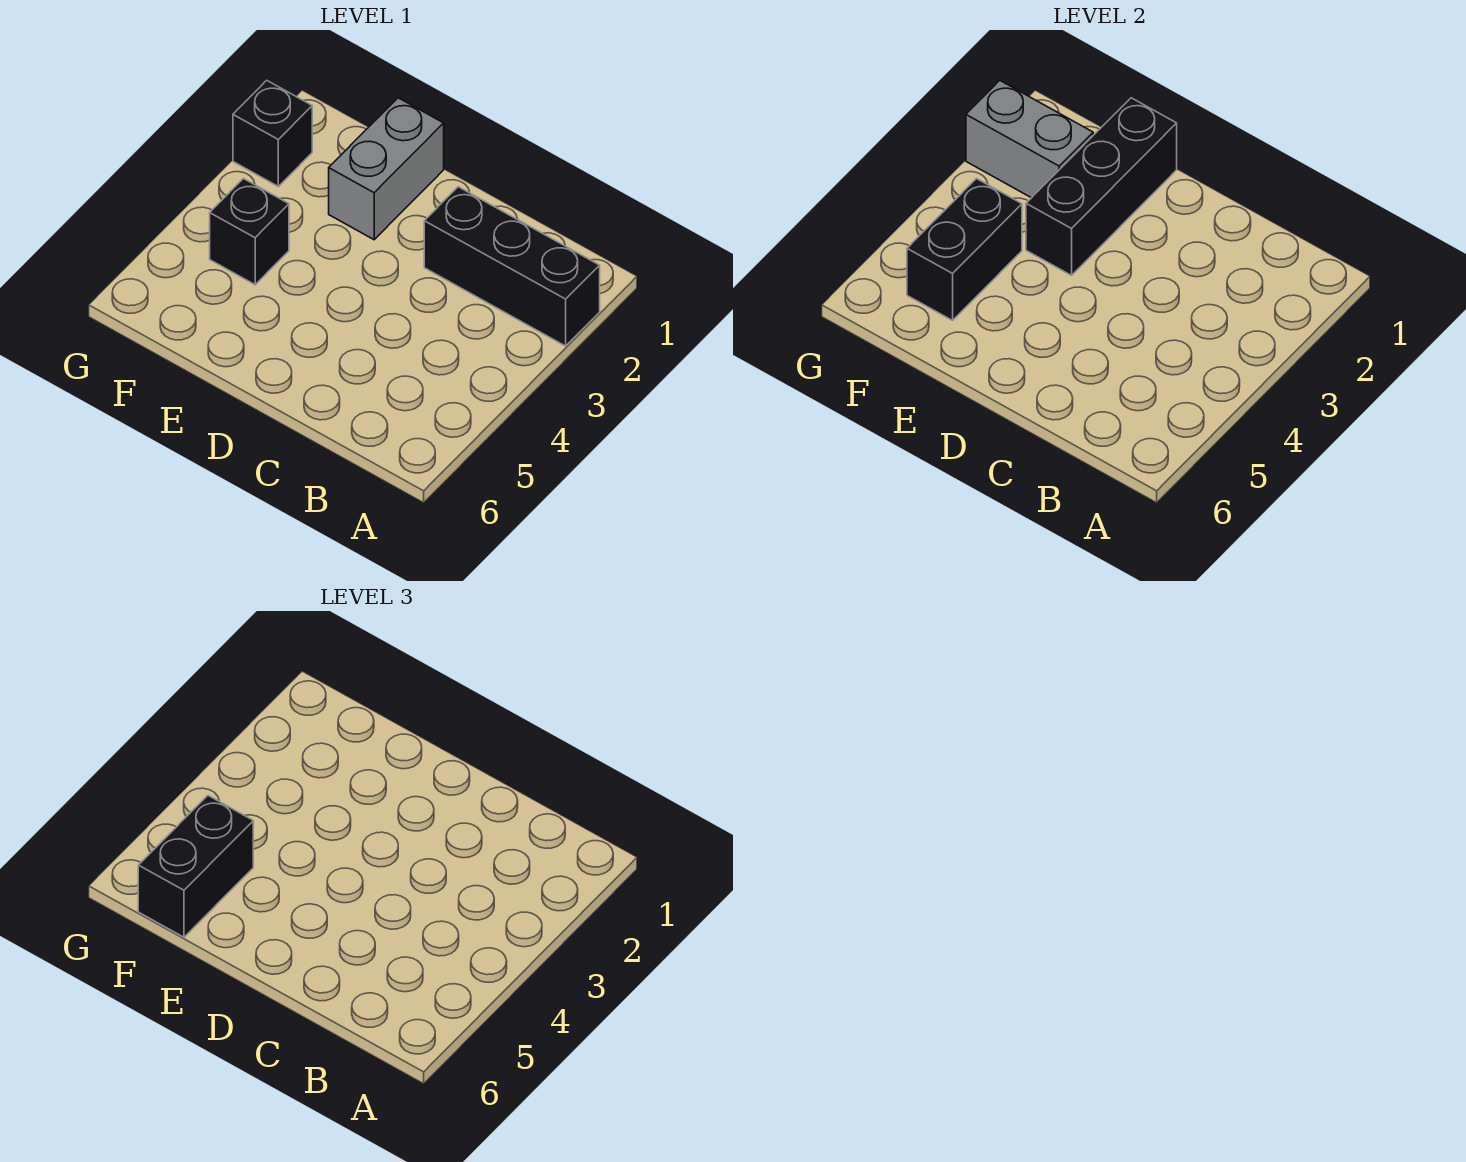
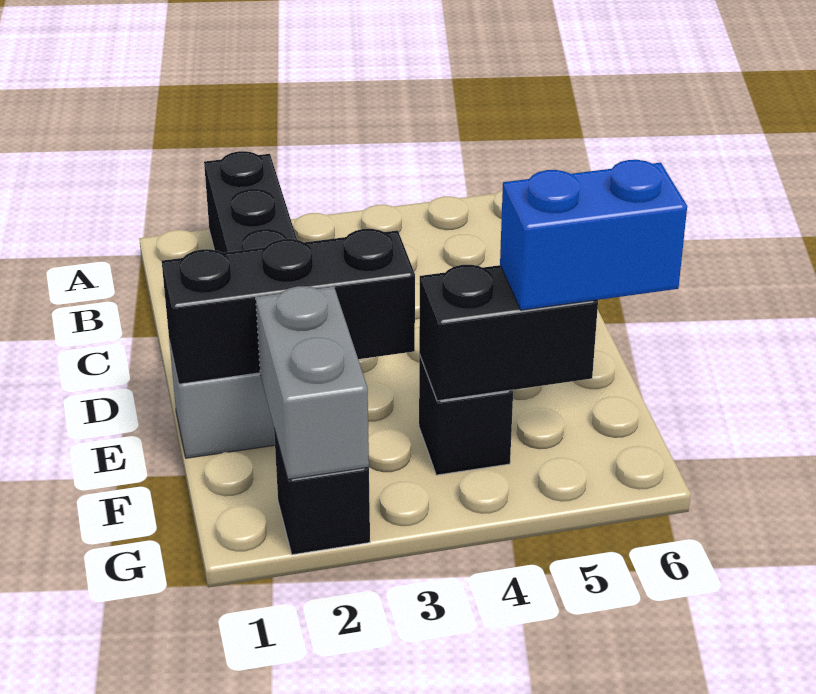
black brick F5:F6 level 3 -> blue brick F5:F6 level 3

